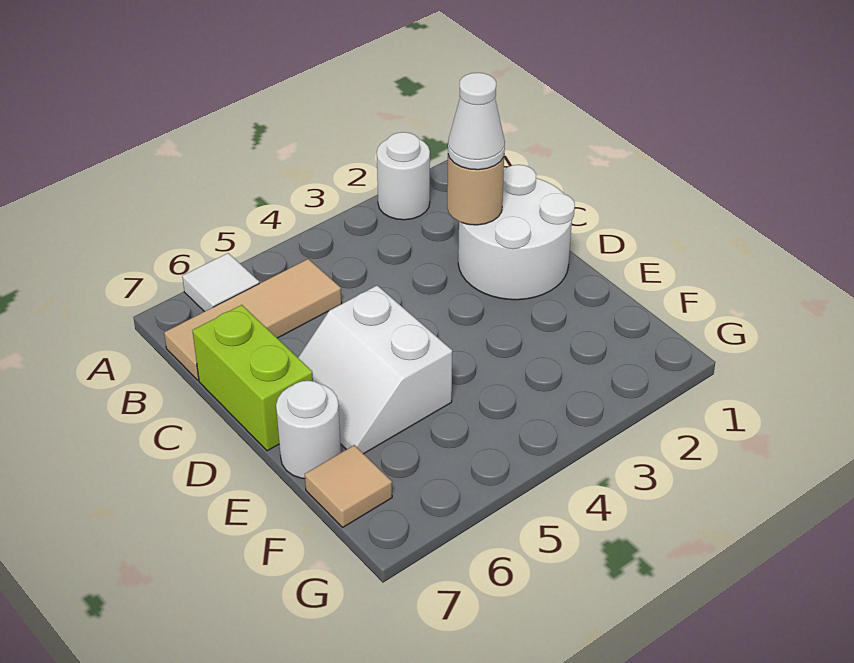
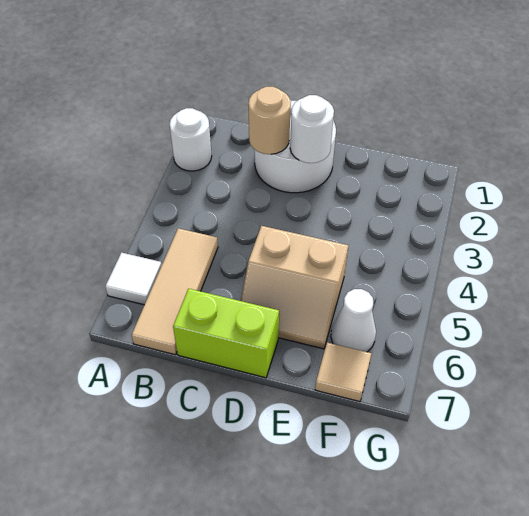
white cone C2 level 3 -> white cone F6 level 1
white slope D5:E6 level 1 top 5 -> tan slope D5:E6 level 1 top 5
white round brick E7 level 1 -> white round brick D2 level 2

